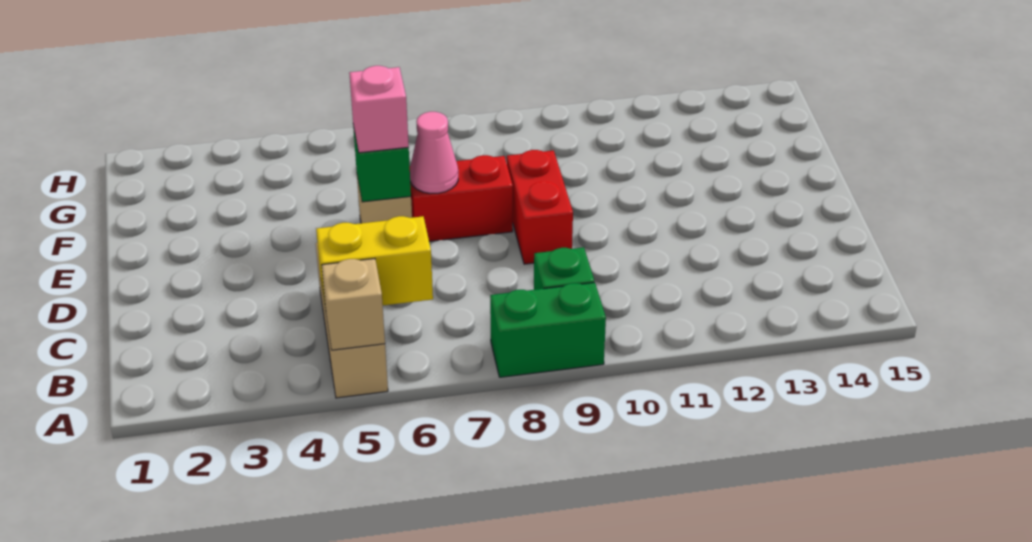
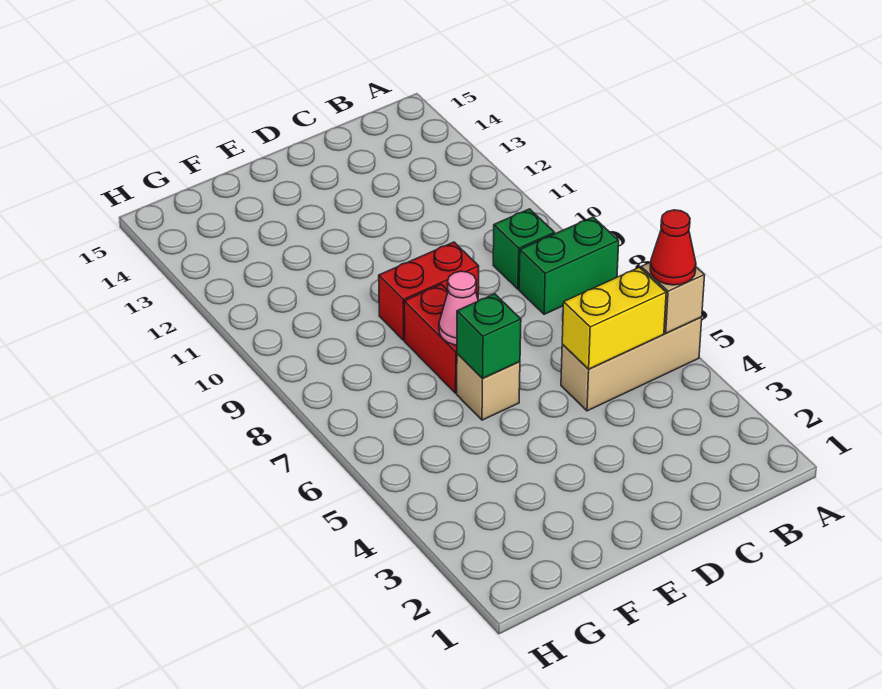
none -> red cone A5 level 3
green brick A8:A9 level 1 -> green brick A8:B8 level 1
yellow brick B5:B6 level 2 -> yellow brick B5:C5 level 2
pink brick E6 level 3 -> none

